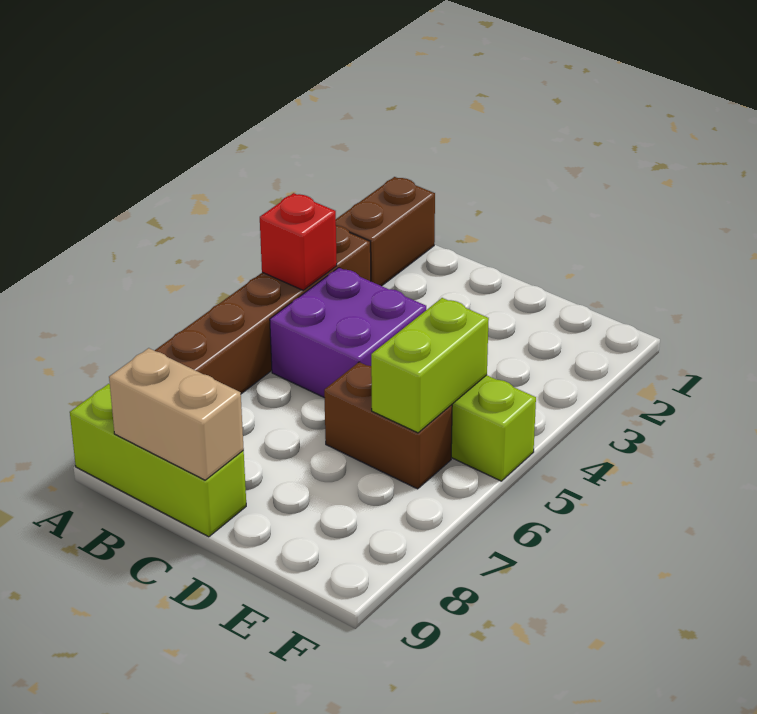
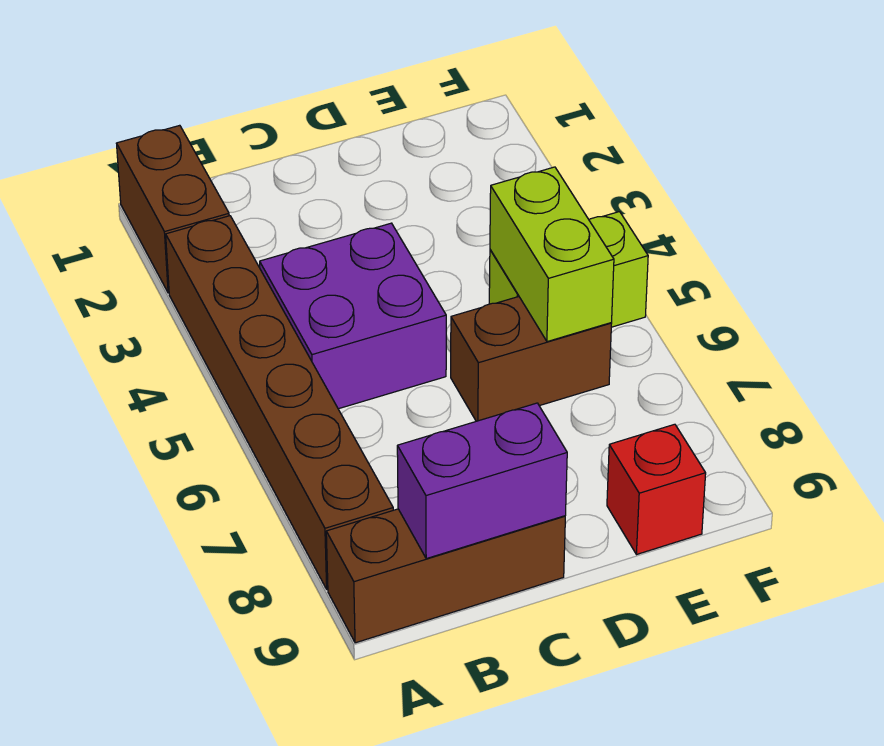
red brick A4 level 2 -> red brick E9 level 1
lime brick A9:C9 level 1 -> brown brick A9:C9 level 1
tan brick B9:C9 level 2 -> purple brick B9:C9 level 2

